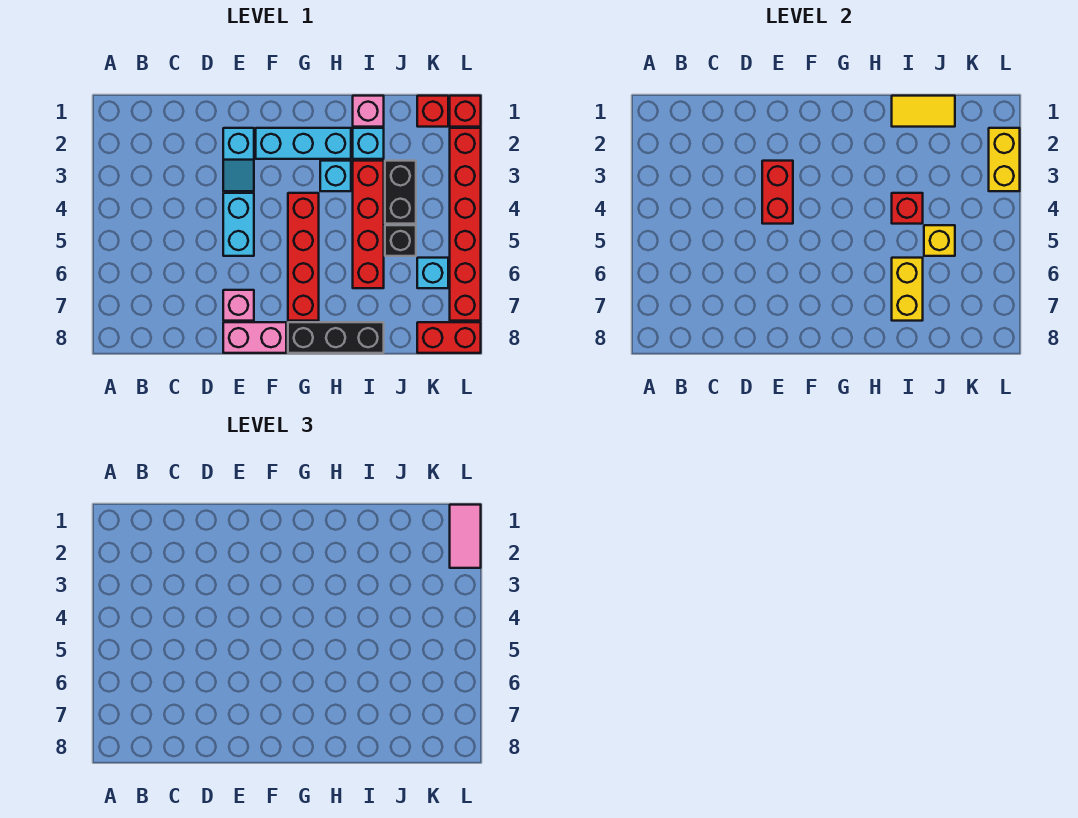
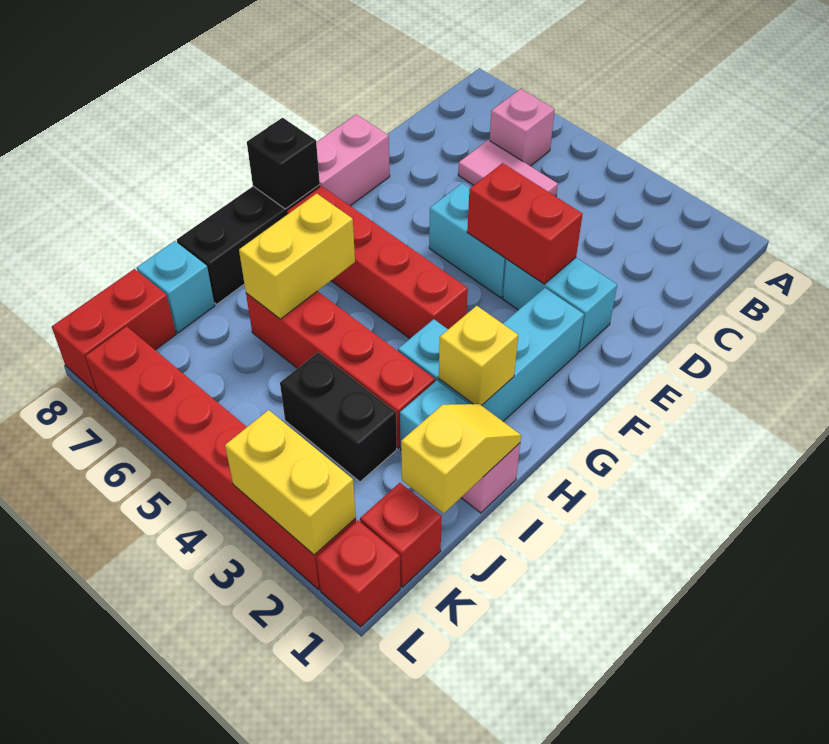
cyan slope E2:E3 level 1 top 2 -> cyan brick E2:E3 level 1
pink brick E7 level 1 -> pink brick B6 level 1
yellow tile I1:J1 level 2 -> yellow slope I1:J1 level 2 top J
red brick I4 level 2 -> none
yellow brick I6:I7 level 2 -> yellow brick H6:I6 level 2
black brick J5 level 1 -> black brick G8 level 2
yellow brick J5 level 2 -> yellow brick H2 level 2
cyan brick K6 level 1 -> cyan brick J8 level 1
pink tile L1:L2 level 3 -> pink tile C5:C6 level 1

